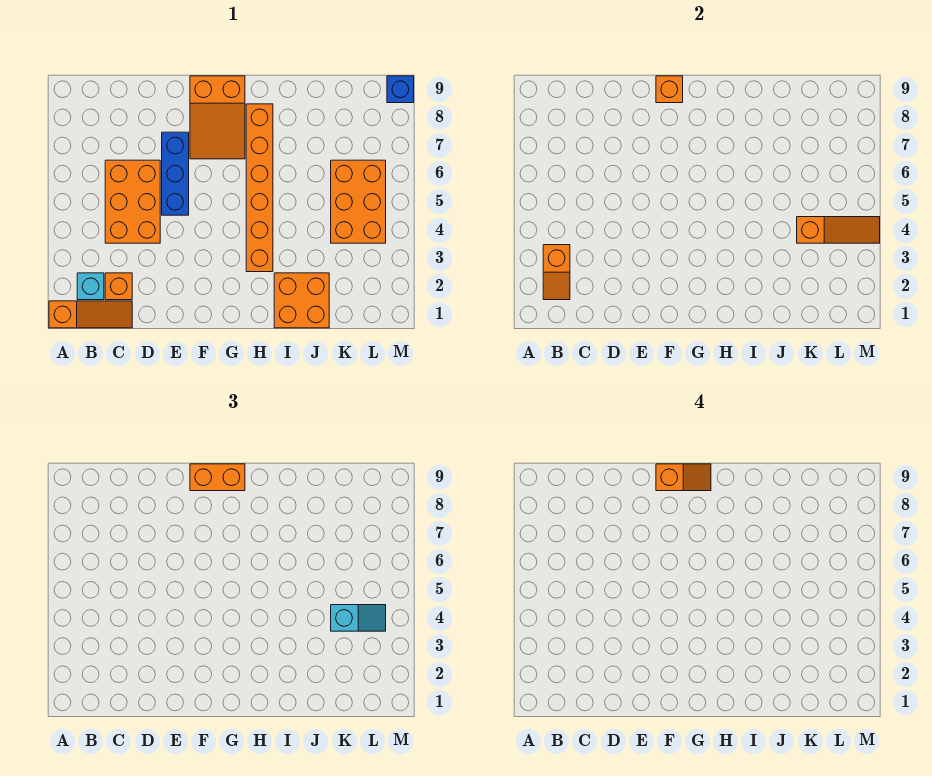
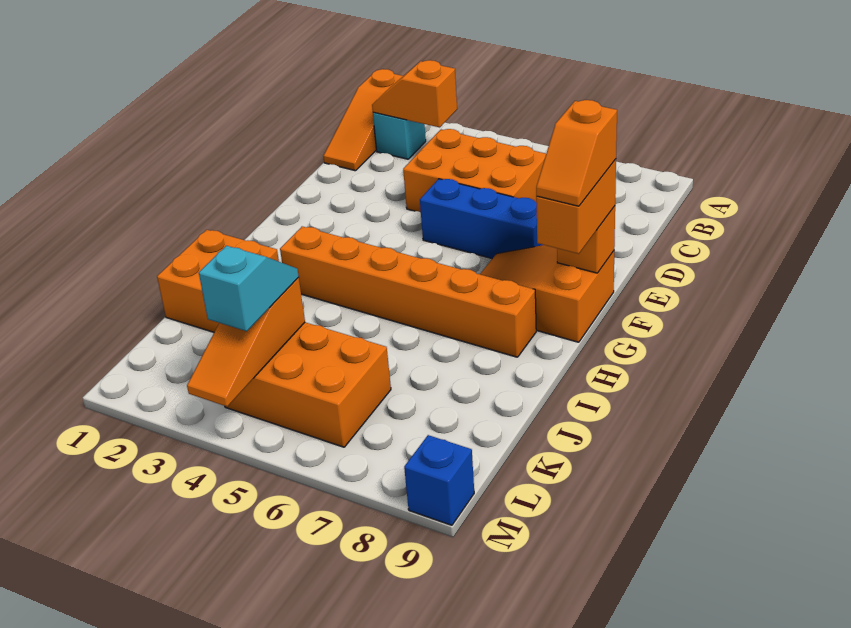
orange brick C2 level 1 -> none
cyan slope K4:L4 level 3 top K -> cyan slope K4:L4 level 3 top L

